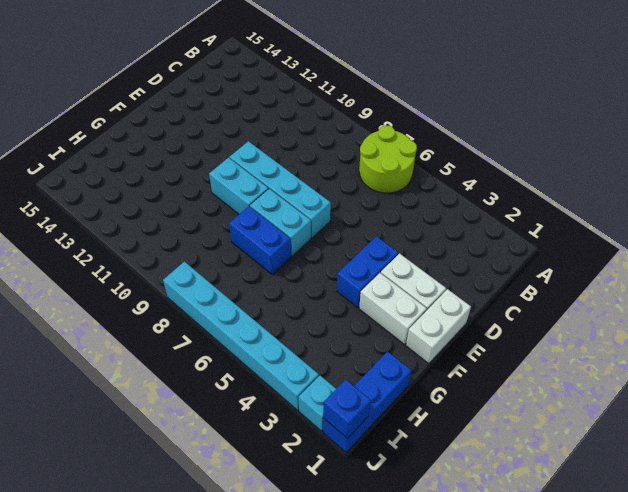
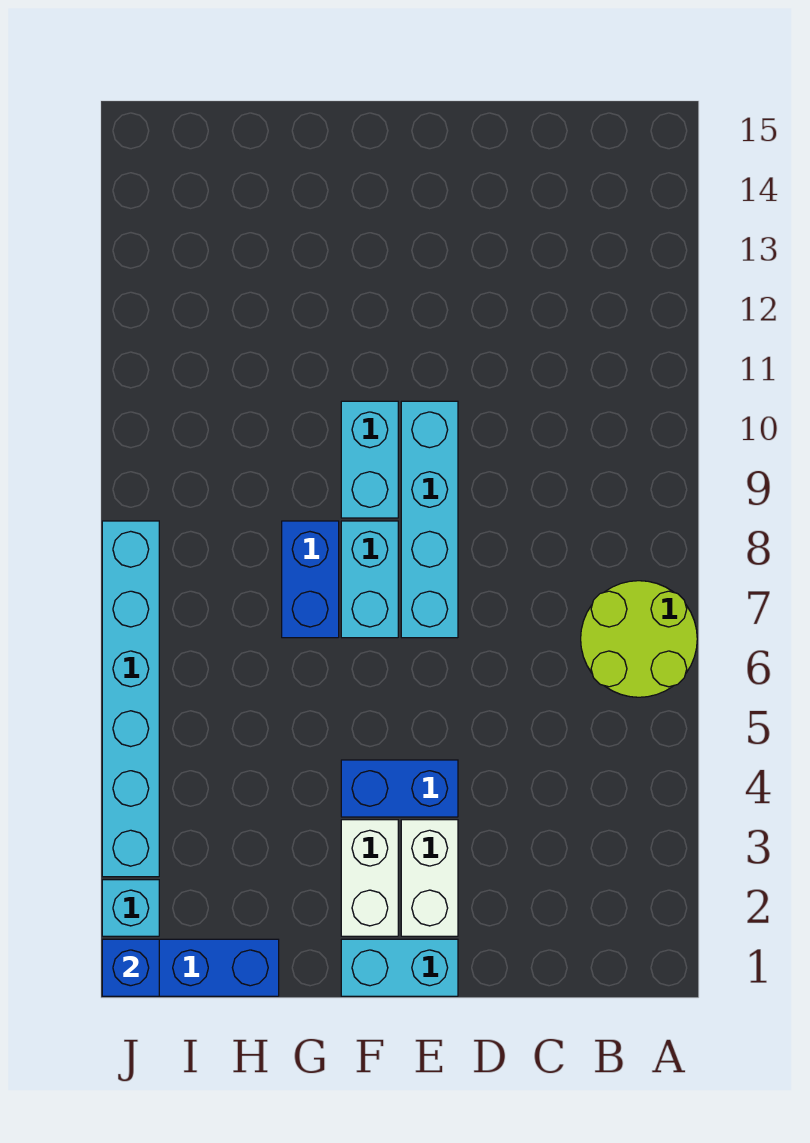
white brick E1:F1 level 1 -> cyan brick E1:F1 level 1

